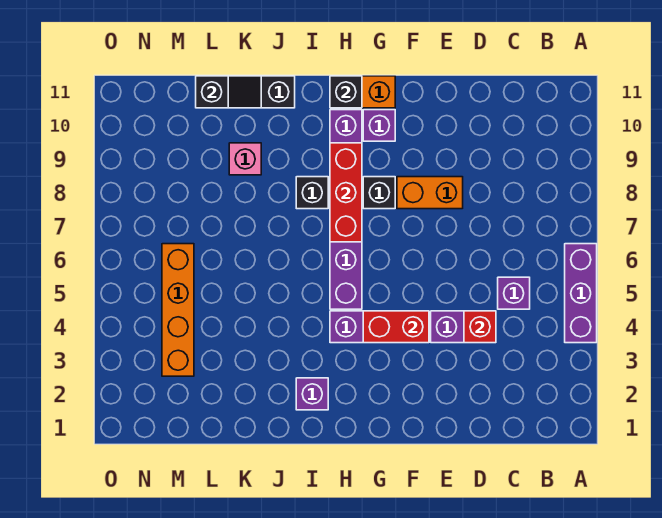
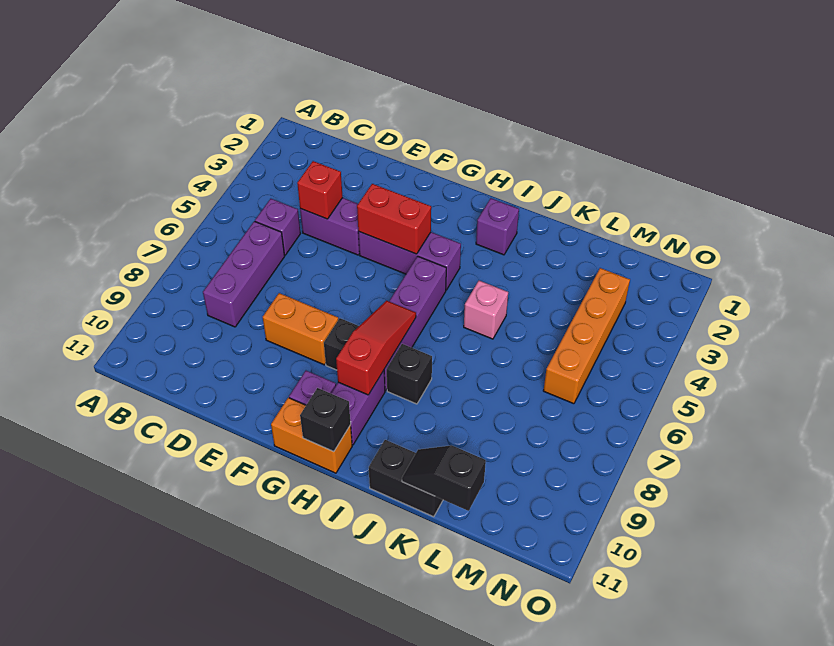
purple brick A4:A6 level 1 -> purple brick C6:C8 level 1
red brick H7:H9 level 2 -> red slope H7:H9 level 2 top 9
pink brick K9 level 1 -> pink brick J5 level 1

